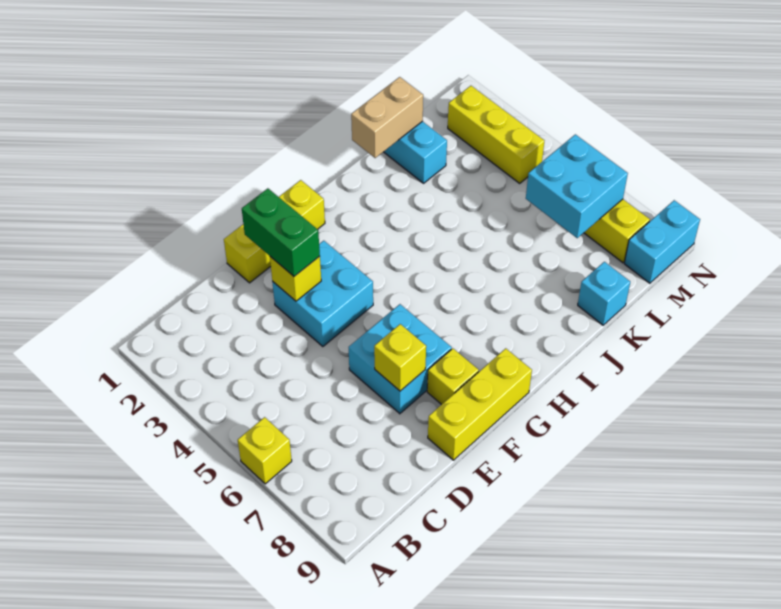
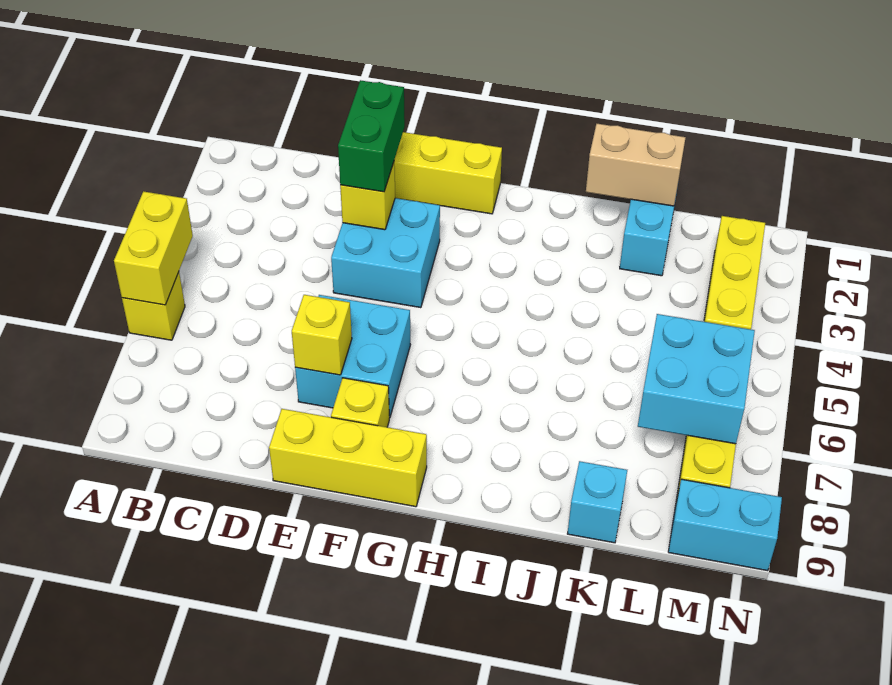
none -> yellow brick A5:A6 level 2

